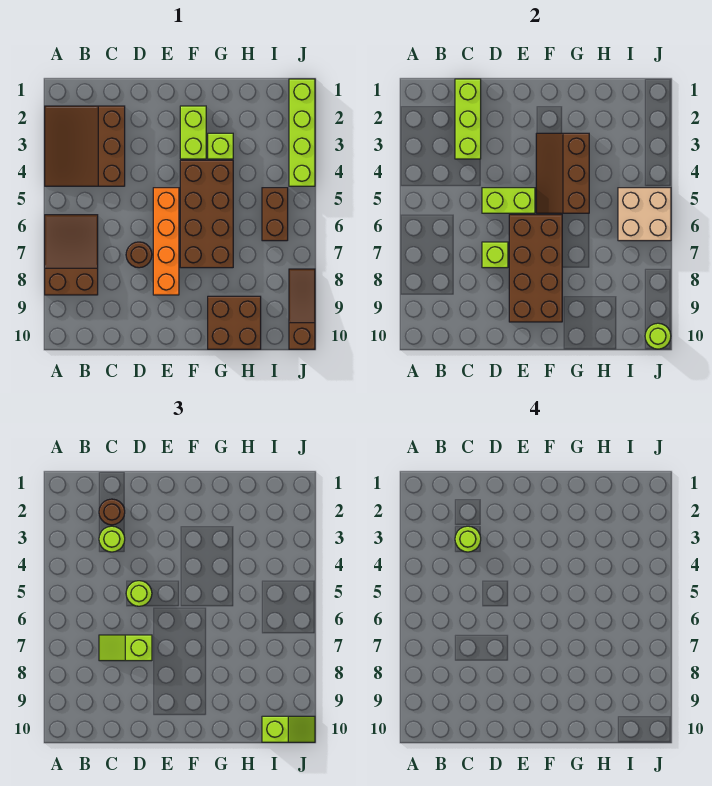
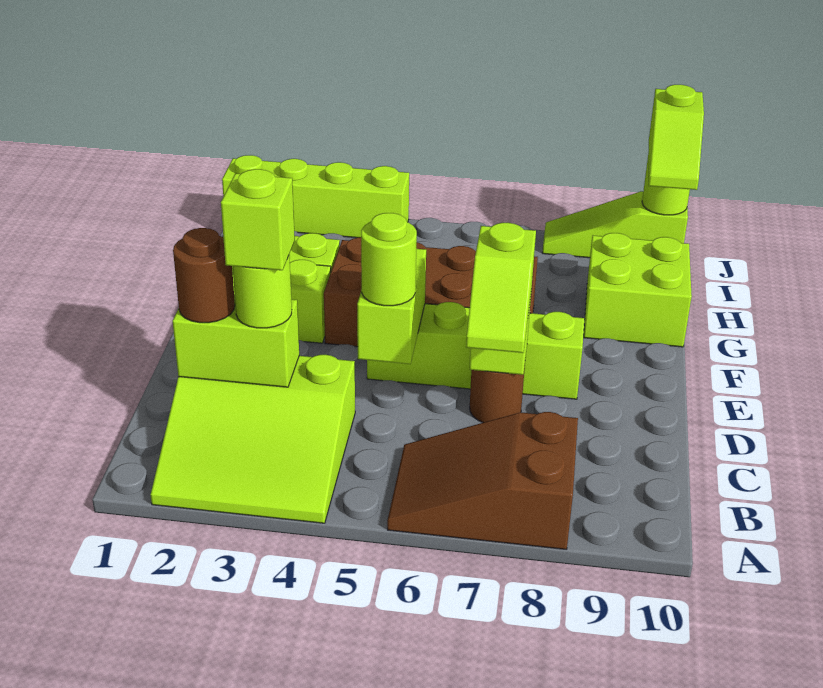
brown slope A2:C4 level 1 top C -> lime slope A2:C4 level 1 top C
lime brick C1:C3 level 2 -> lime brick C2:C3 level 2
lime round brick C3 level 4 -> lime brick C3 level 4
orange brick E5:E8 level 1 -> lime brick E5:E8 level 1
brown brick E6:F9 level 2 -> none
brown slope F3:G5 level 2 top G -> none
brown brick G9:H10 level 1 -> lime brick G9:H10 level 1
brown brick I5:I6 level 1 -> none
tan brick I5:J6 level 2 -> none
lime slope I10:J10 level 3 top I -> lime slope I10:J10 level 3 top J
brown slope J8:J10 level 1 top 10 -> lime slope J8:J10 level 1 top 10

